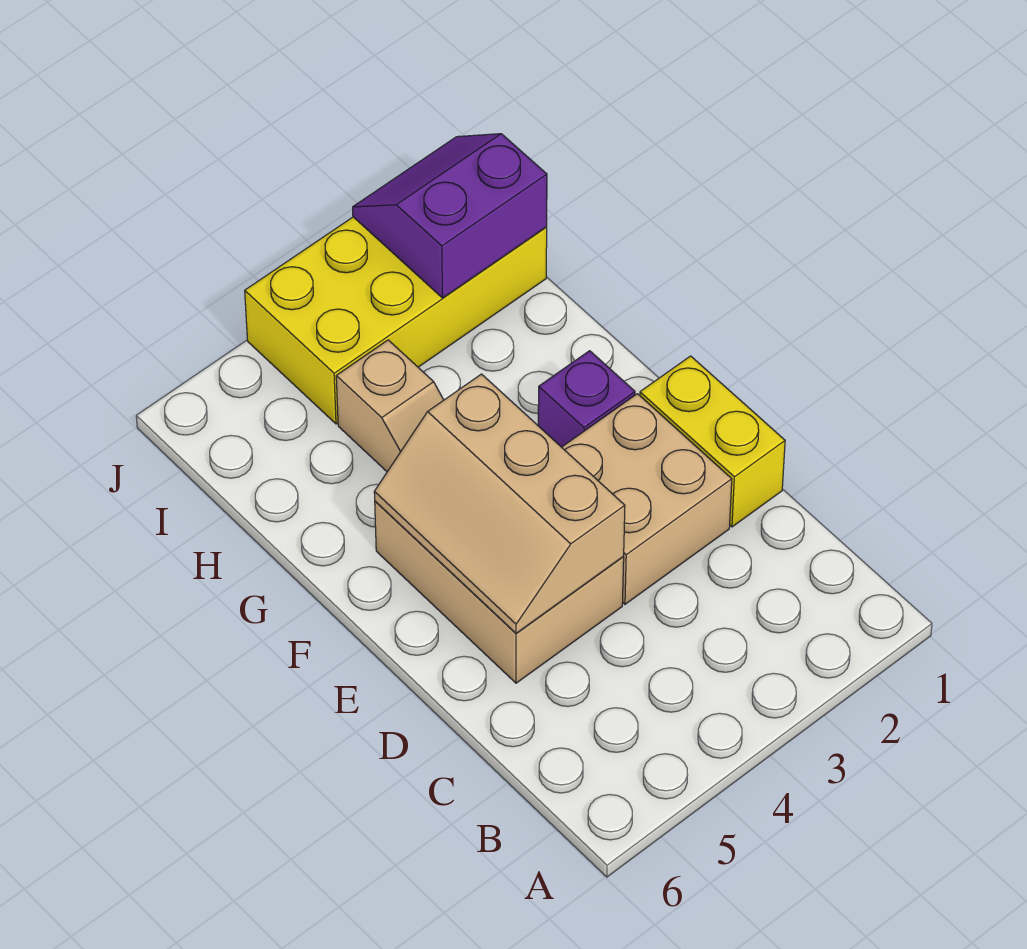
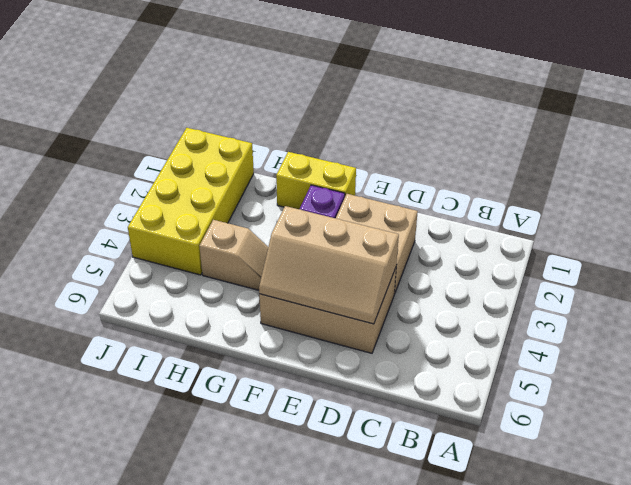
yellow brick D1:E1 level 1 -> yellow brick F1:G1 level 1
purple slope I1:J2 level 2 top I -> none

